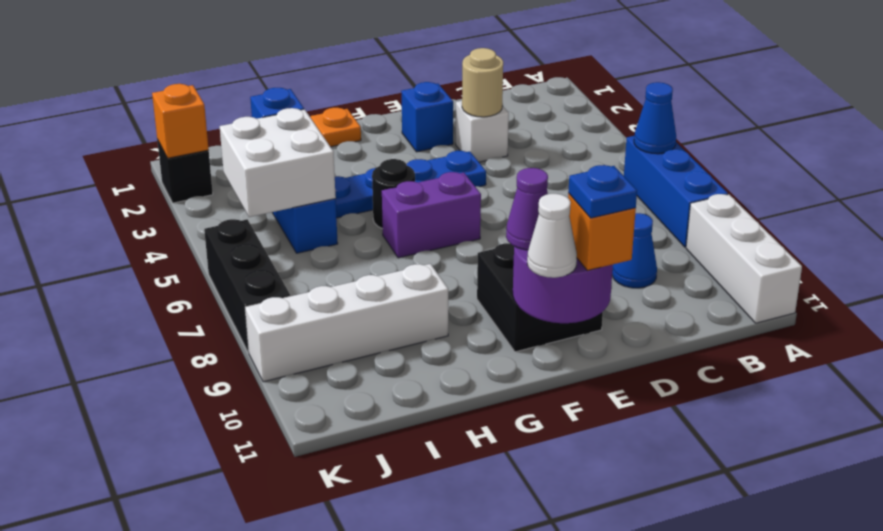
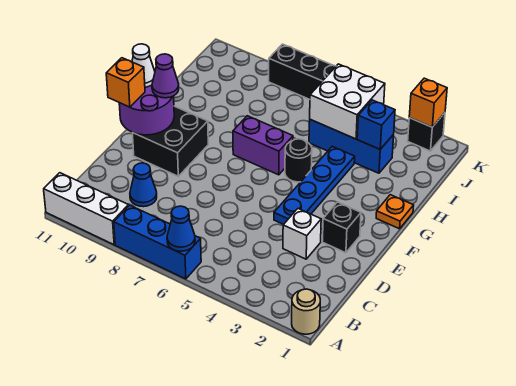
tan round brick D3 level 2 -> tan round brick A1 level 1
blue brick E2 level 1 -> black brick E2 level 1
blue plate E11 level 4 -> none
purple brick F6:G6 level 1 -> purple brick G6:G7 level 1
white brick H9:K9 level 1 -> none

